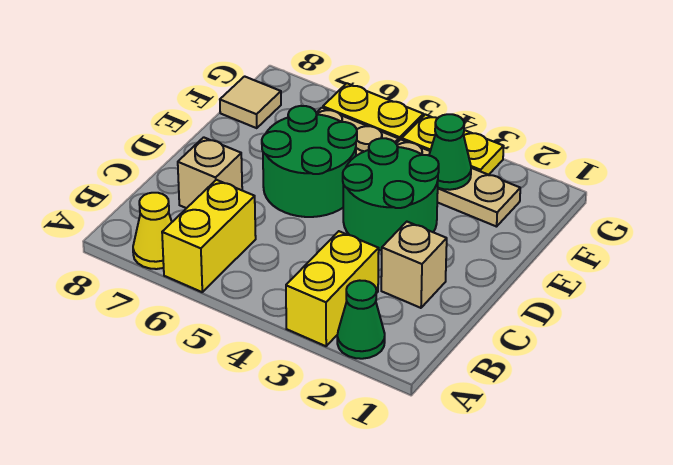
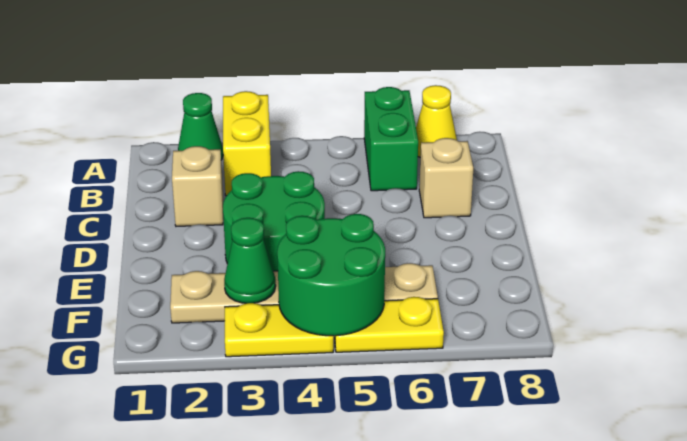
yellow brick A6:B6 level 1 -> green brick A6:B6 level 1
green round brick D5:E6 level 1 -> green round brick F4:G5 level 2
tan tile F8 level 1 -> none

